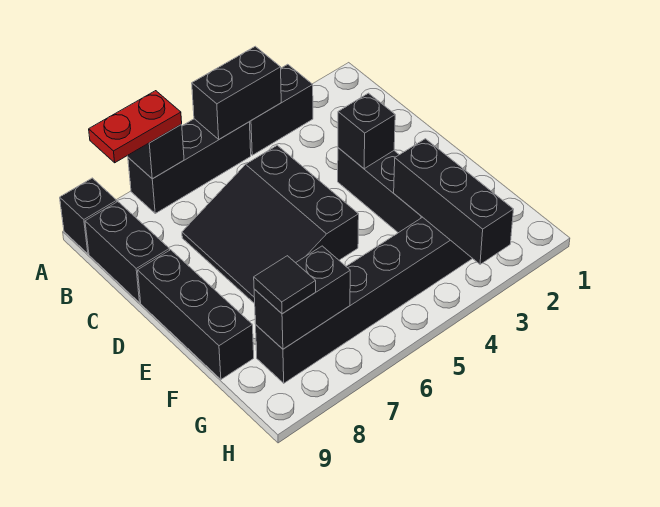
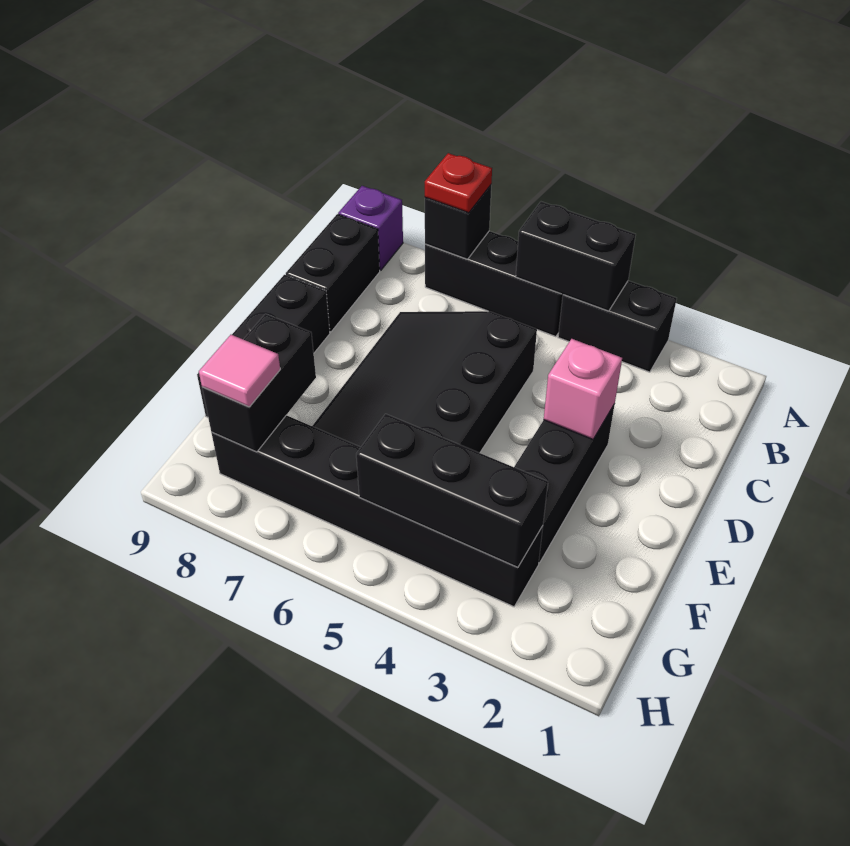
red plate A7:A8 level 3 -> red plate A7 level 3
black brick A9 level 1 -> purple brick A9 level 1
black slope C5:E7 level 1 top 5 -> black slope C5:F7 level 1 top 5
black brick D3 level 2 -> pink brick D3 level 2
black brick F3:H3 level 2 -> black brick G3:G5 level 2
black brick G7:G8 level 2 -> black brick F8:G8 level 2
black tile G8 level 3 -> pink tile G8 level 3

